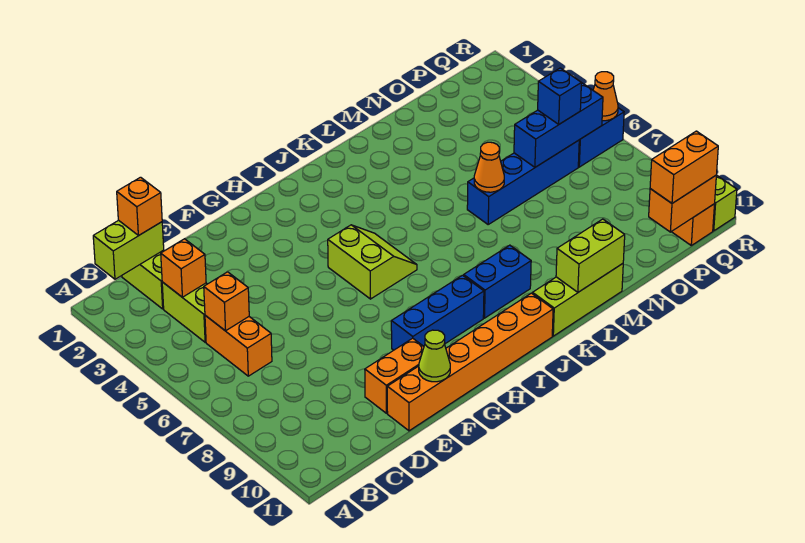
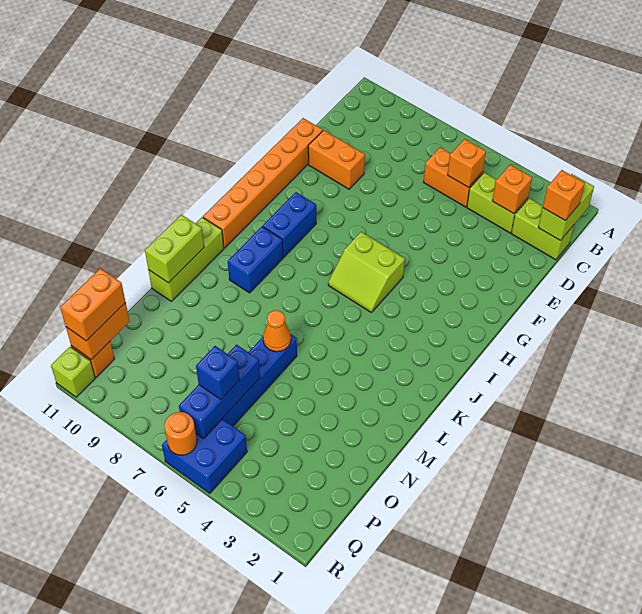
orange brick E10:F10 level 1 -> orange brick E9:E10 level 1
lime cone F11 level 2 -> none
blue brick G9:I9 level 1 -> blue brick H9:I9 level 1
orange cone R6 level 2 -> orange round brick R6 level 2

